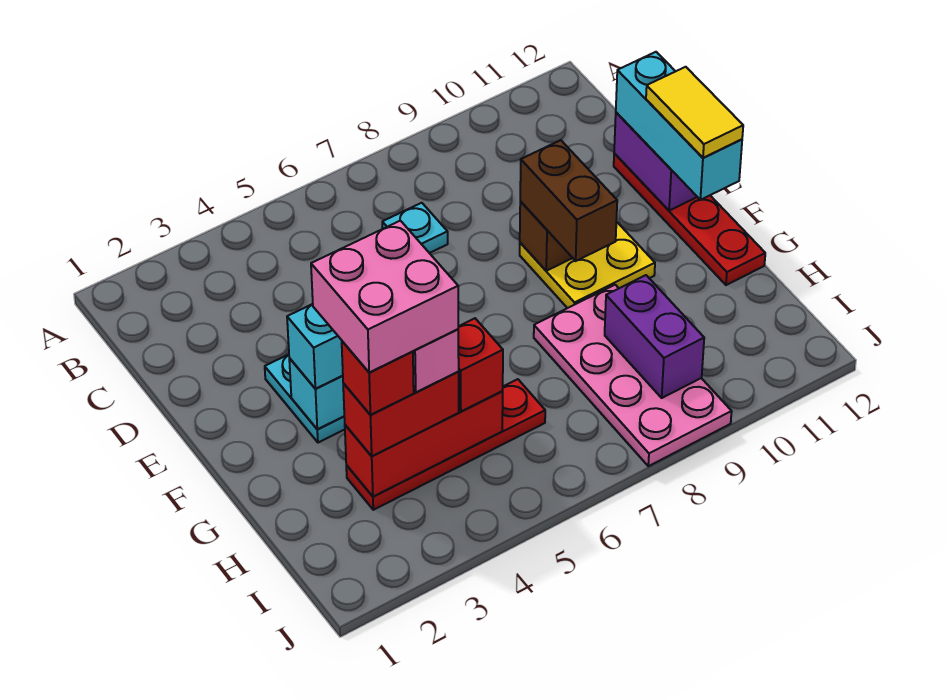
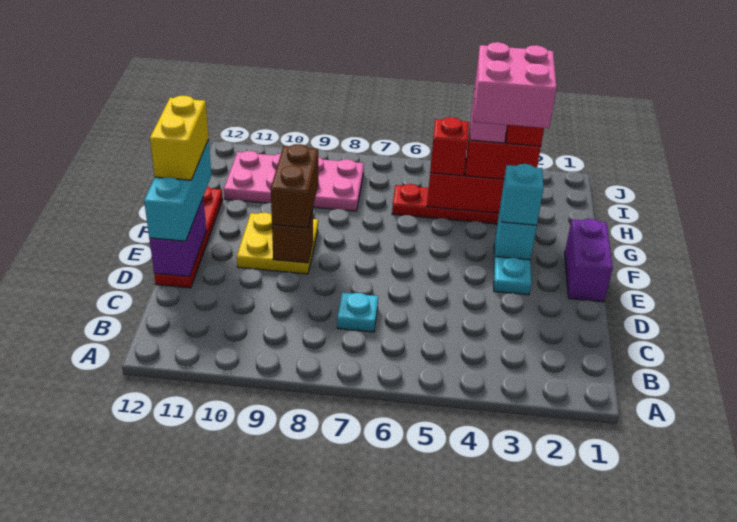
yellow tile E12:F12 level 4 -> yellow brick E12:F12 level 4
pink plate G8:J9 level 1 -> pink plate H8:I11 level 1
purple brick H9:I9 level 2 -> purple brick E1:F1 level 1

